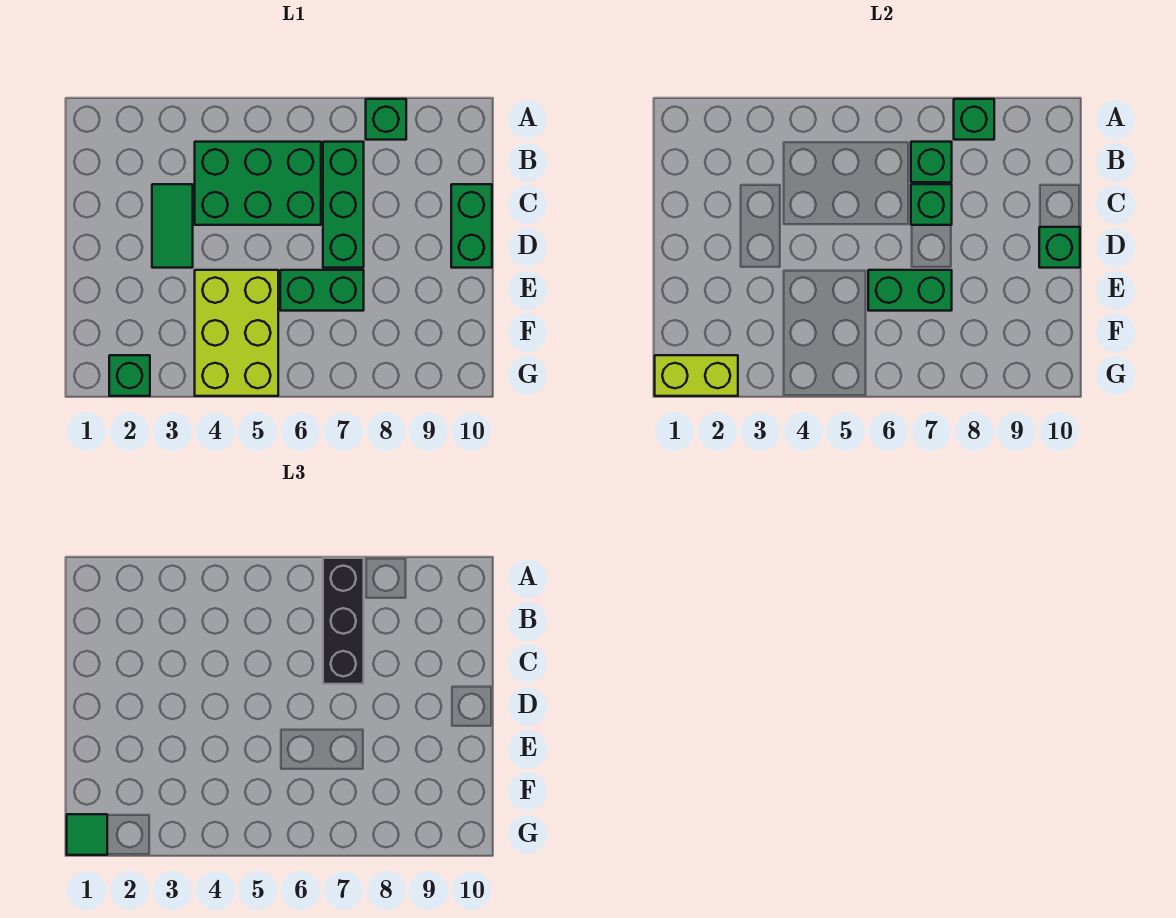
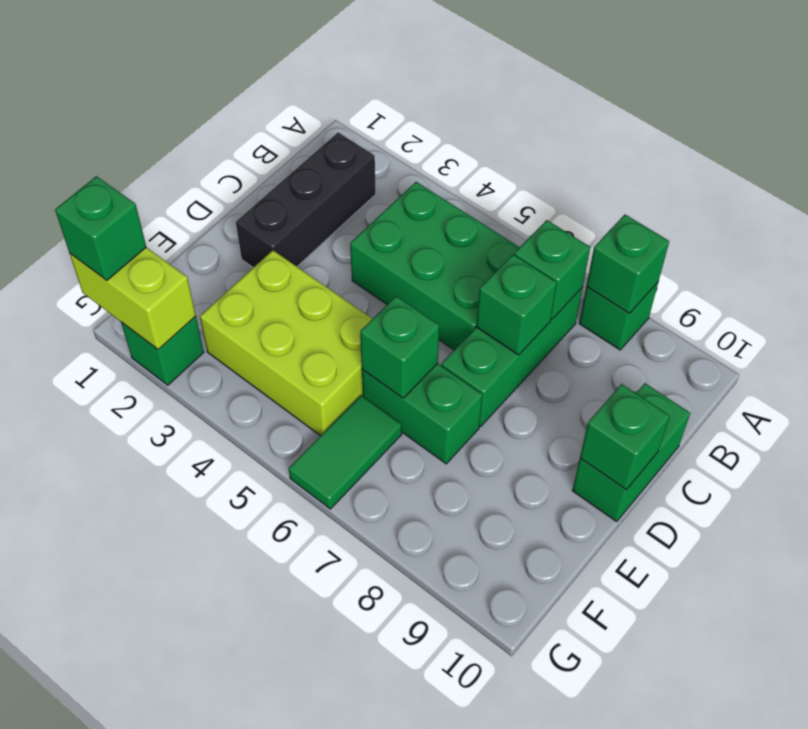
black brick A7:C7 level 3 -> black brick B2:D2 level 1
green tile C3:D3 level 1 -> green tile F6:G6 level 1
lime brick E4:G5 level 1 -> lime brick E3:F5 level 1
green brick E6:E7 level 2 -> green brick E6 level 2
green tile G1 level 3 -> green brick G1 level 3

